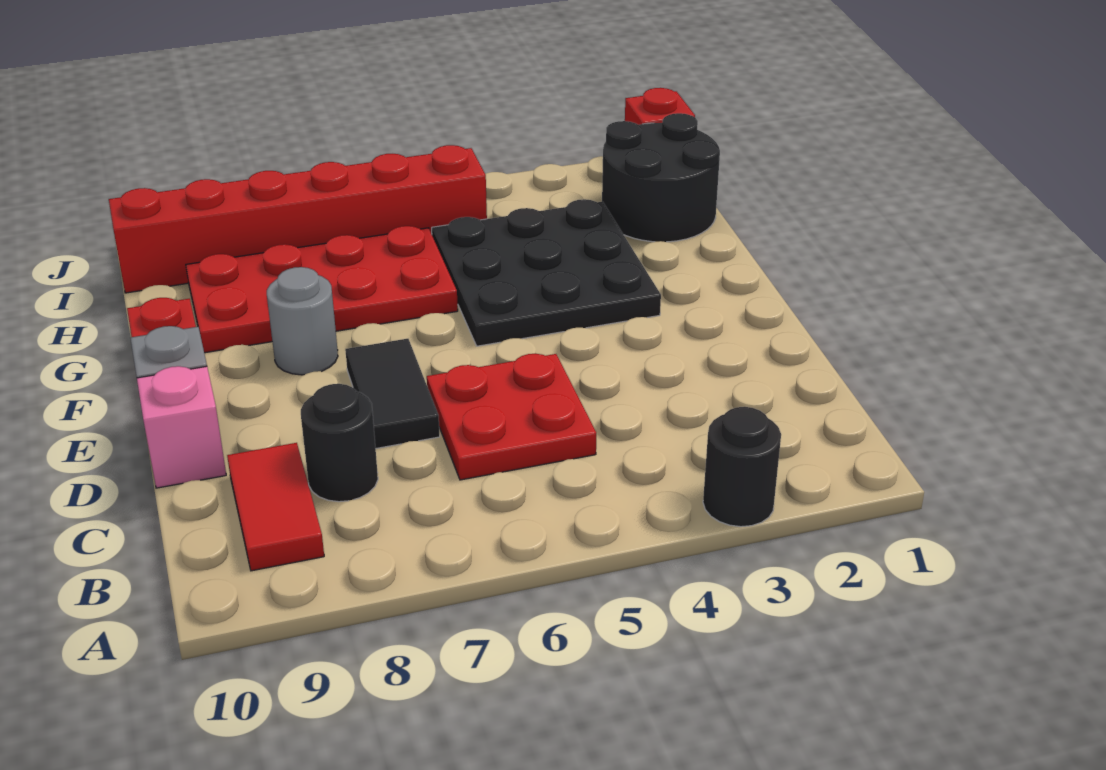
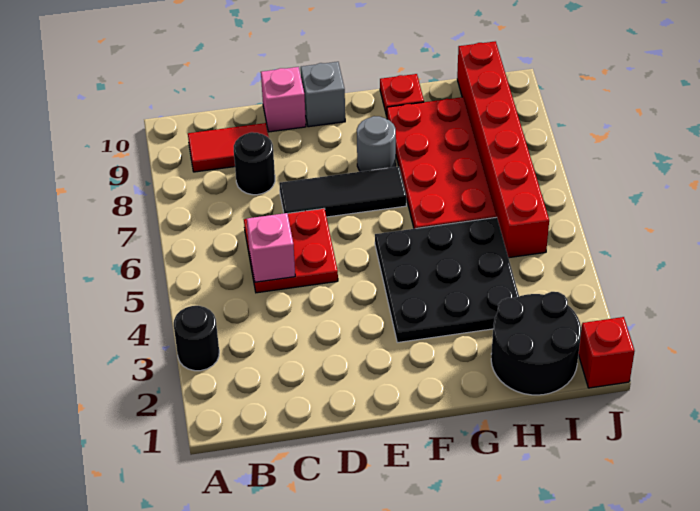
none -> pink brick C5 level 2
black tile D7:E7 level 1 -> black tile D7:F7 level 1

